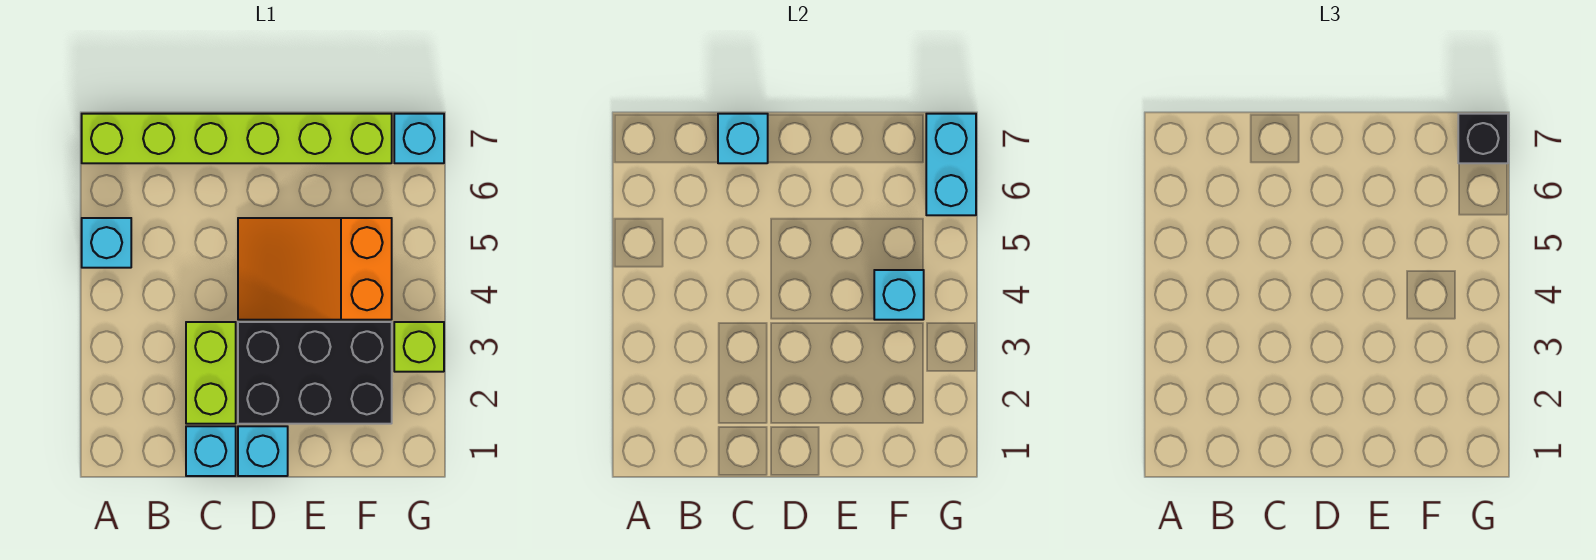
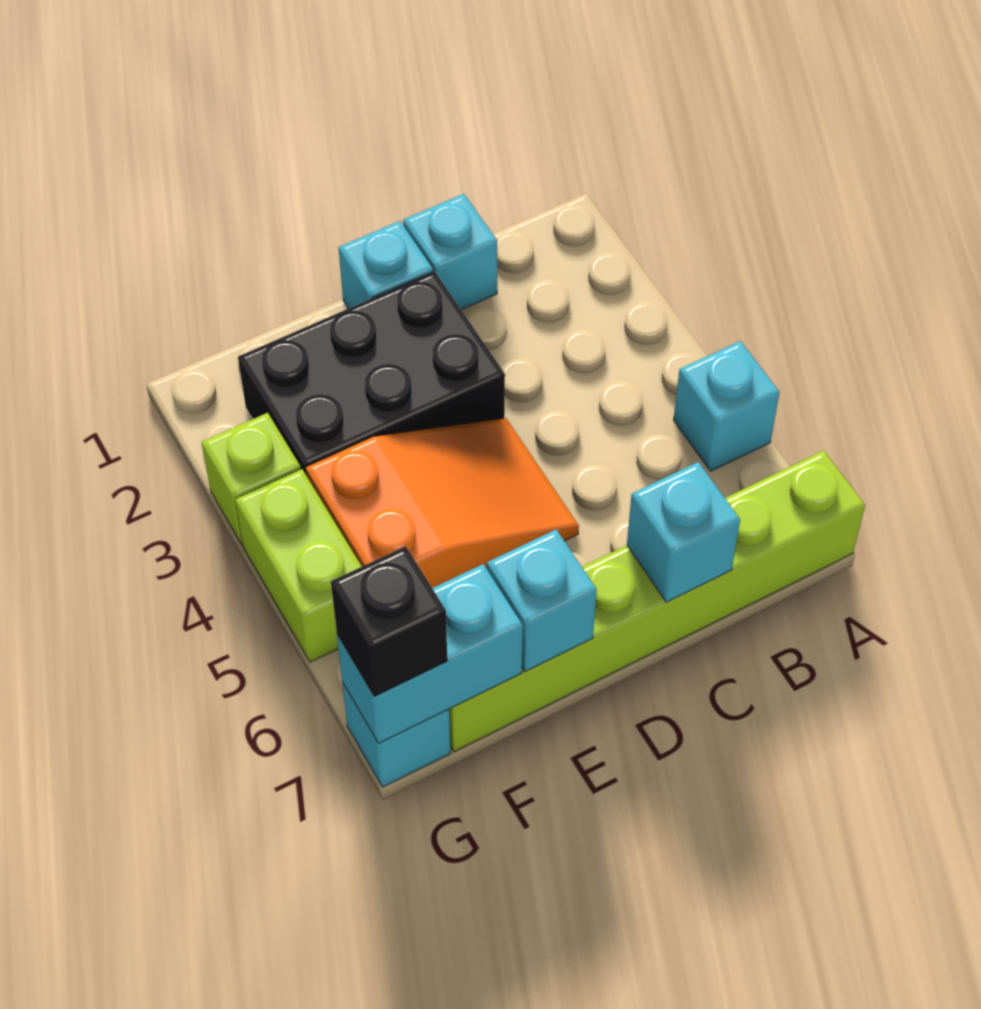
lime brick C2:C3 level 1 -> lime brick G4:G5 level 1
cyan brick F4 level 2 -> cyan brick E7 level 2
cyan brick G6:G7 level 2 -> cyan brick F7:G7 level 2

